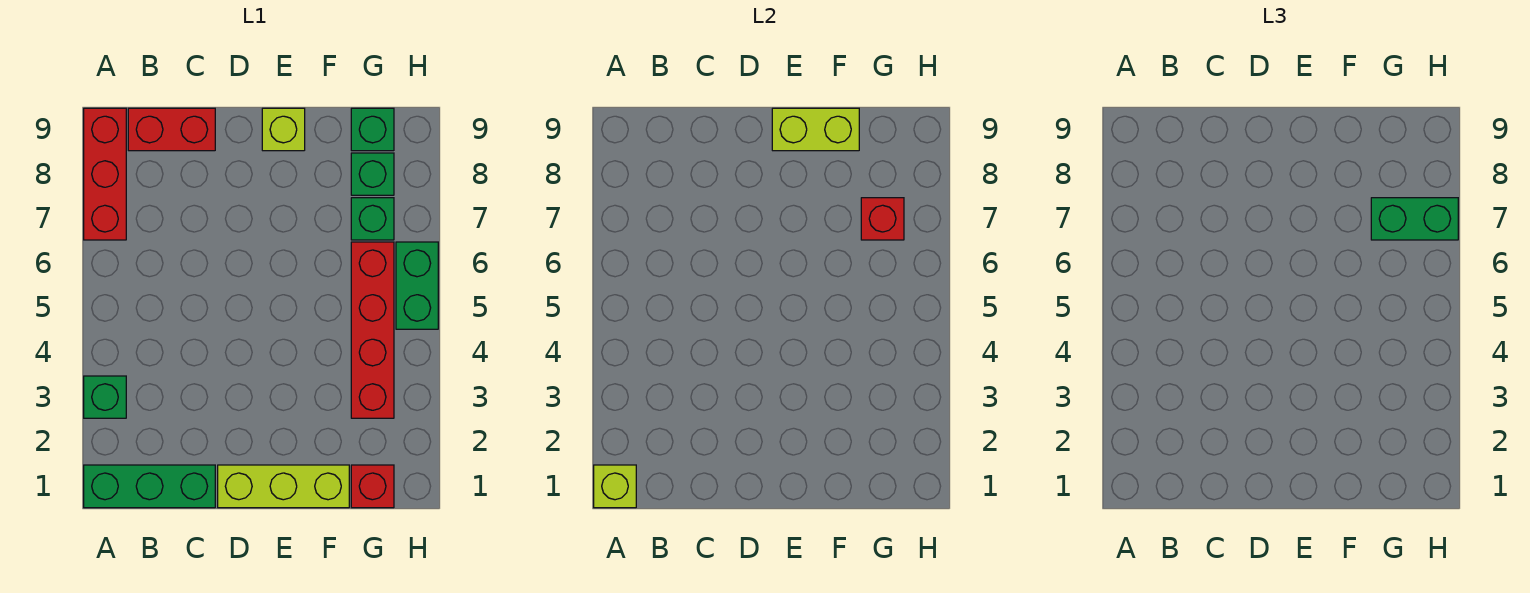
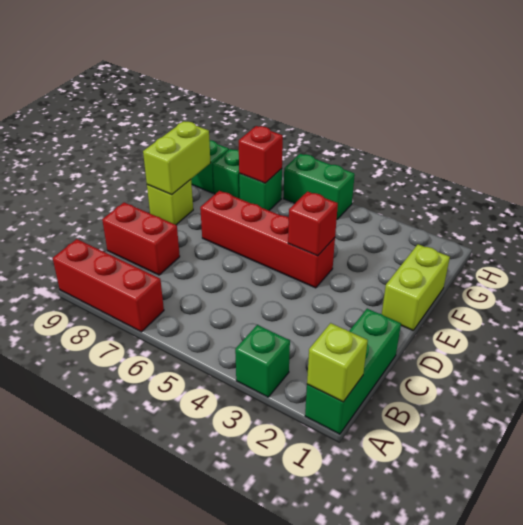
red brick B9:C9 level 1 -> red brick C8:C9 level 1
lime brick D1:F1 level 1 -> lime brick E1:F1 level 1
red brick G1 level 1 -> red brick E4 level 2
red brick G3:G6 level 1 -> red brick E4:E7 level 1
green brick G7:H7 level 3 -> none

